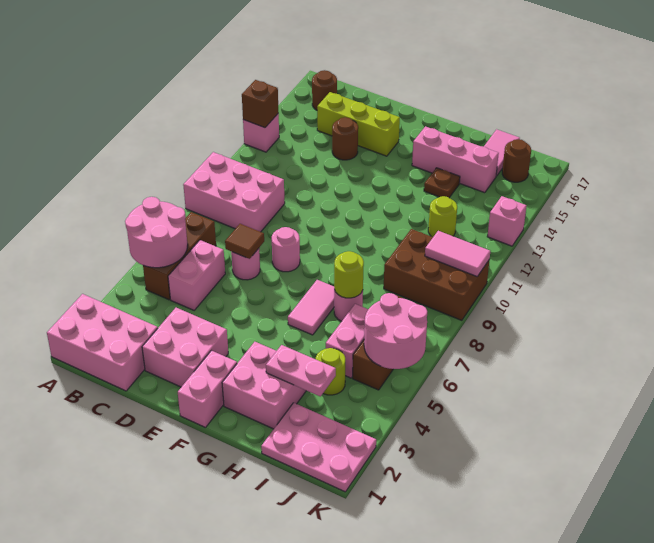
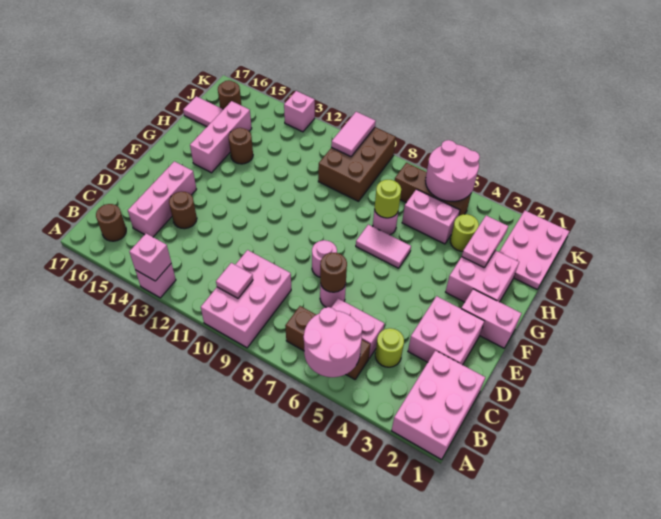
brown brick A13 level 2 -> pink brick A13 level 2
none -> pink tile B10 level 2
lime brick C15:E15 level 1 -> pink brick C15:E15 level 1
brown tile D7 level 2 -> brown round brick D7 level 2
brown plate H14 level 1 -> brown round brick H14 level 1
lime round brick I12 level 1 -> lime round brick C4 level 1

